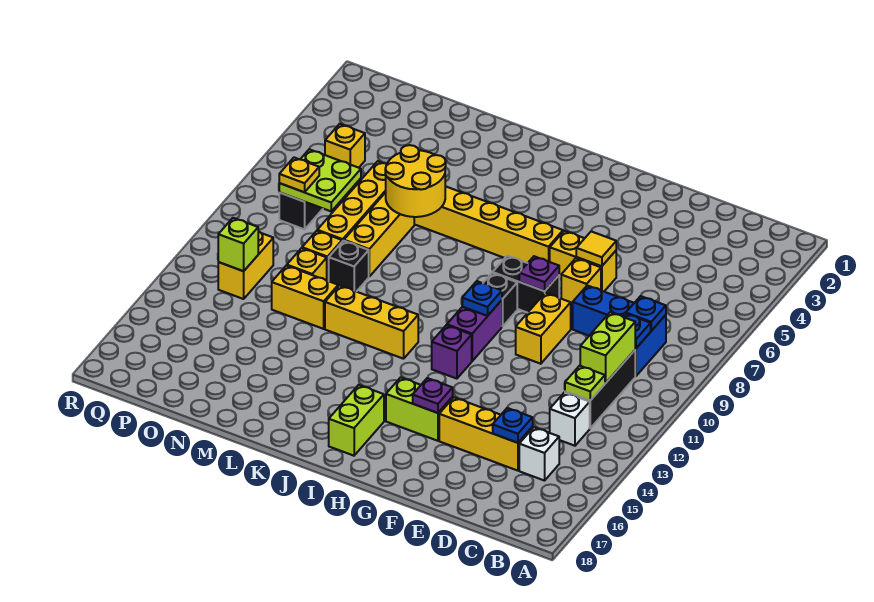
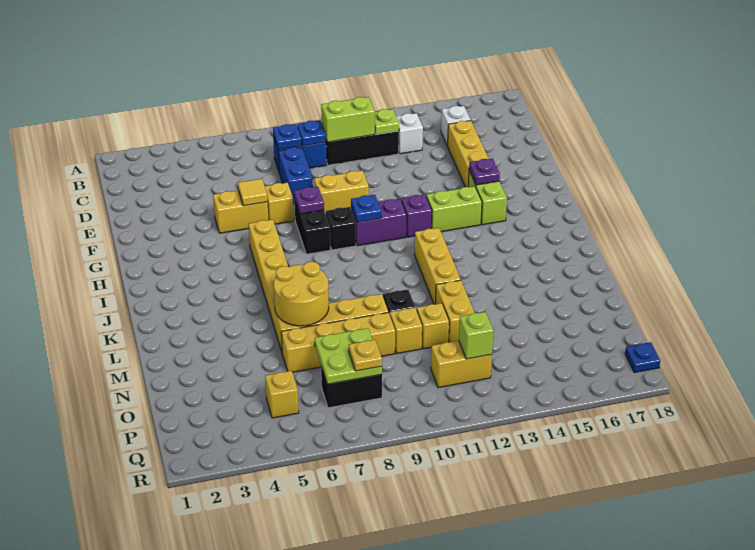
blue plate D15 level 2 -> blue plate Q18 level 1
yellow brick F6:G6 level 1 -> yellow brick F5:F6 level 1
lime brick I16:I17 level 1 -> lime brick H13:H14 level 1

